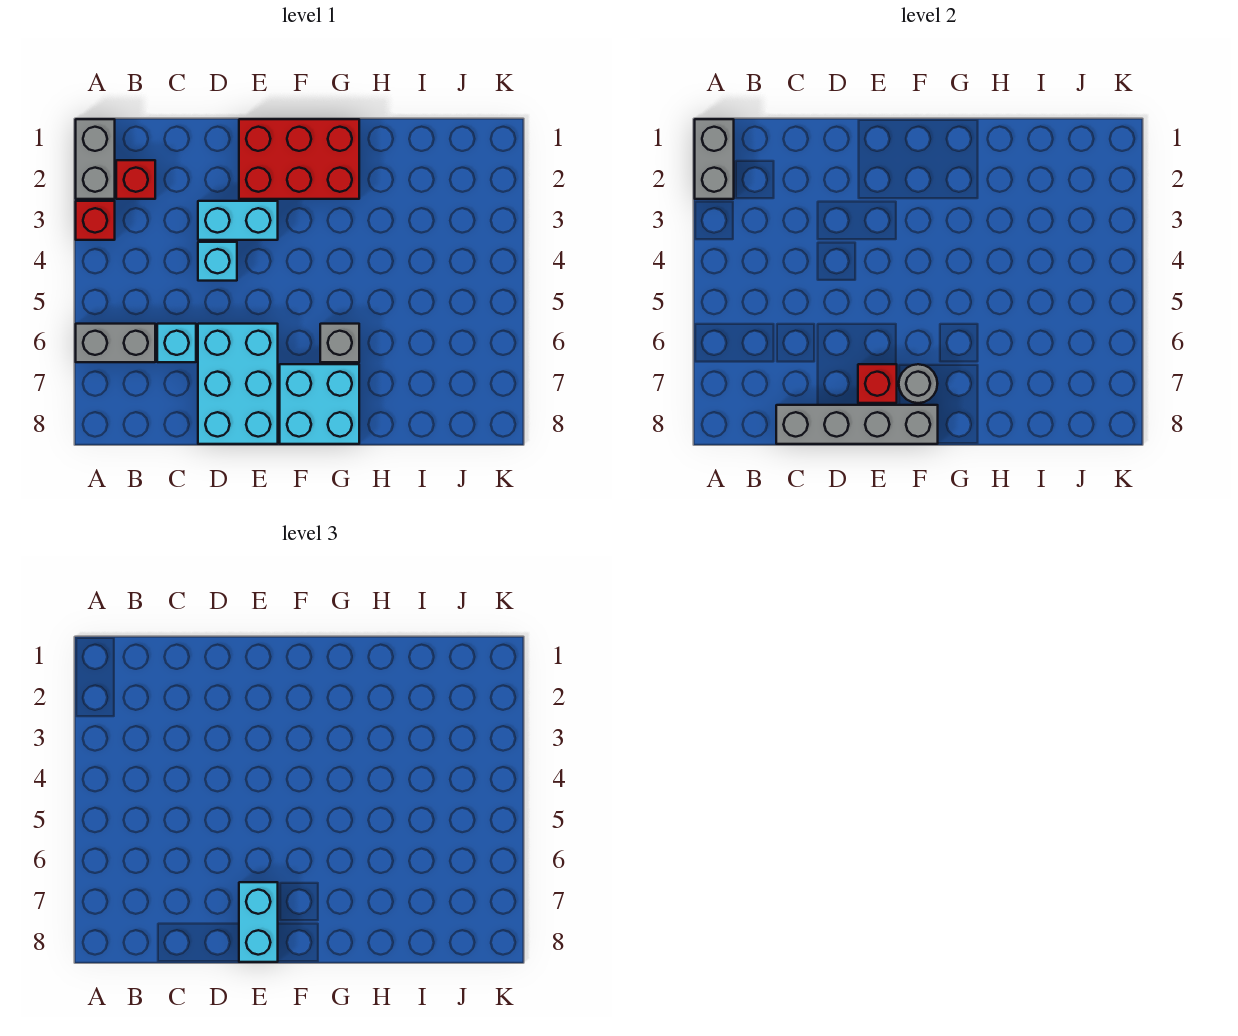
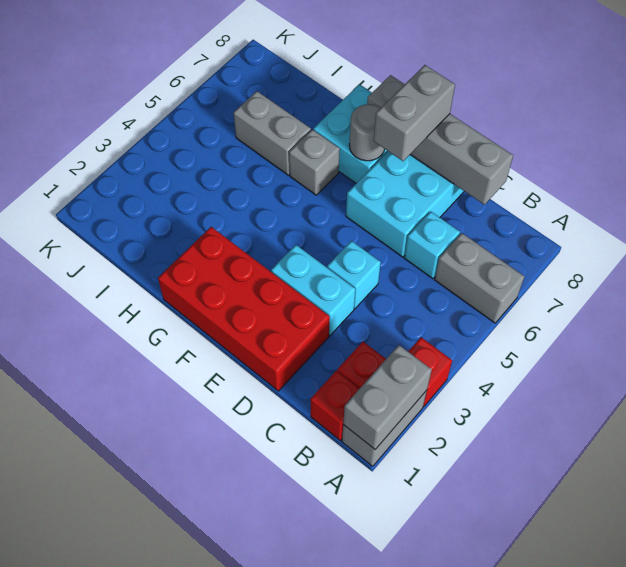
red brick E1:G2 level 1 -> red brick D1:G2 level 1
red brick E7 level 2 -> red brick B1 level 1
cyan brick E7:E8 level 3 -> grey brick E7:E8 level 3
none -> grey brick H6:I6 level 1

